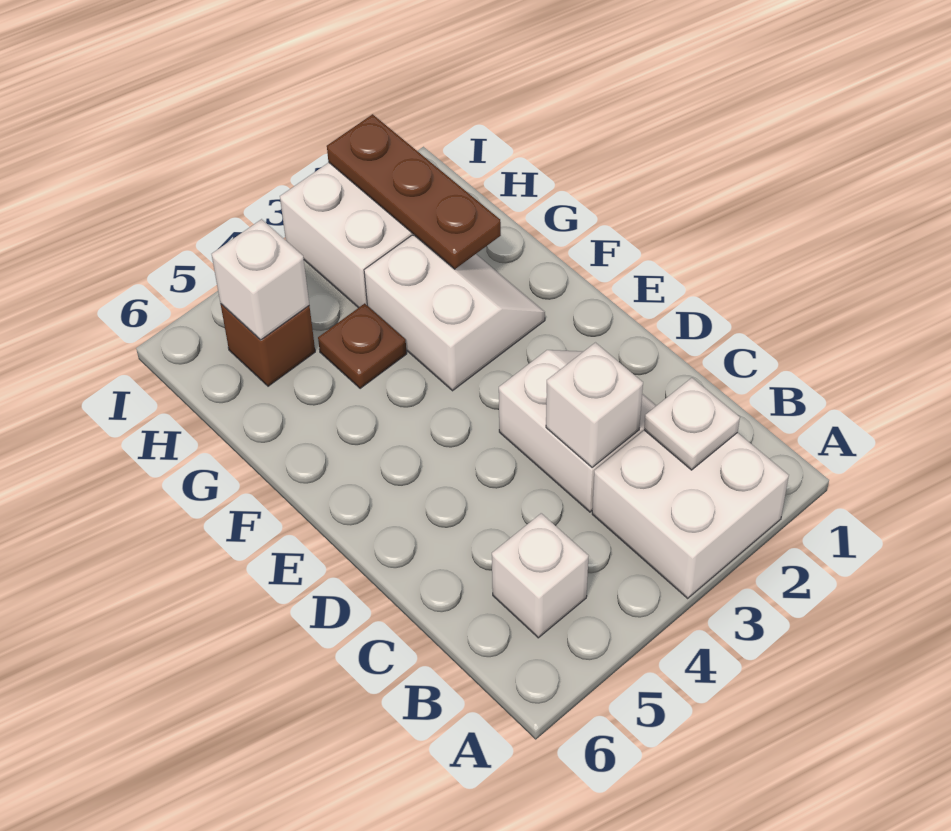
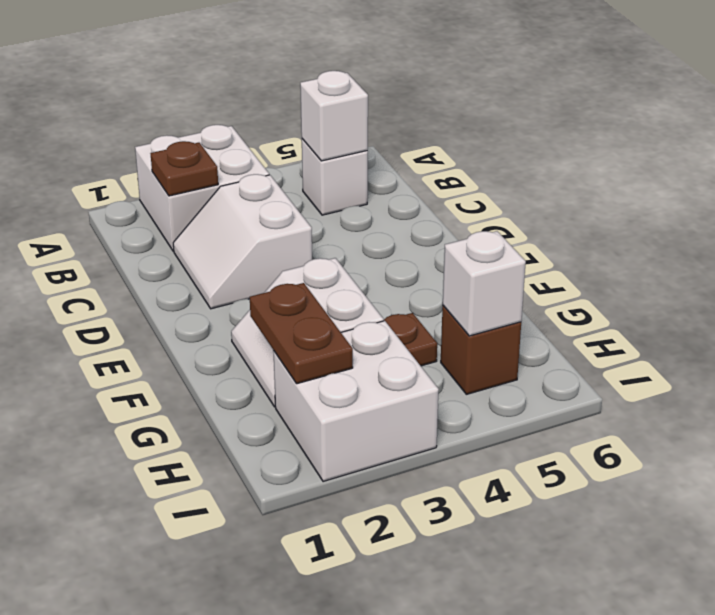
white plate B2 level 2 -> brown plate B2 level 2
white brick C3 level 2 -> white brick B5 level 2
brown plate G2:I2 level 2 -> brown plate G2:H2 level 2

